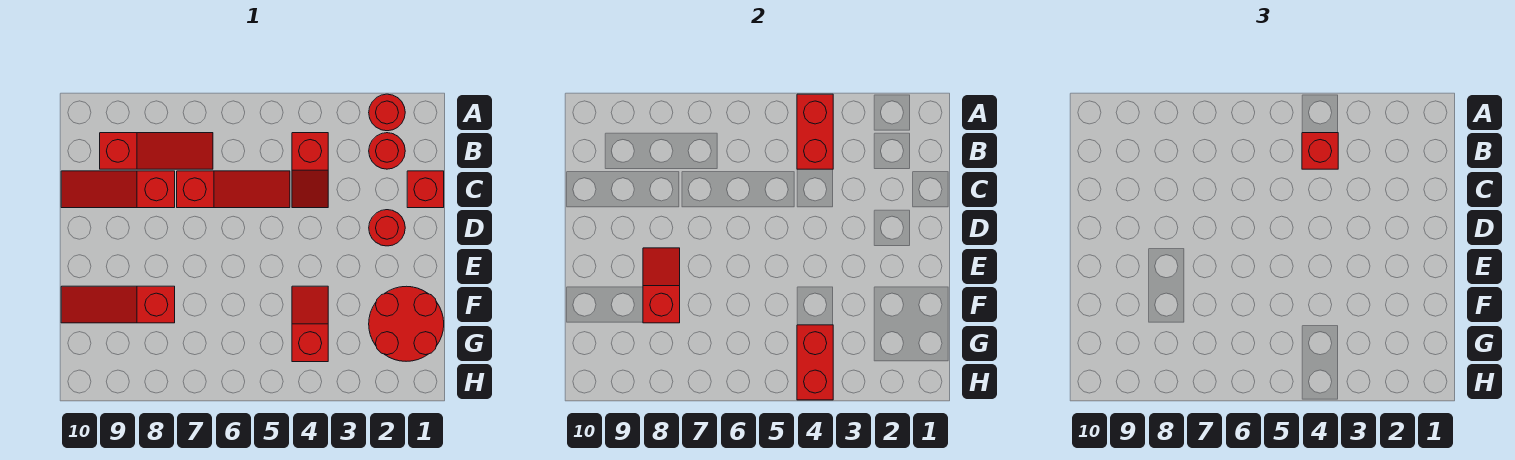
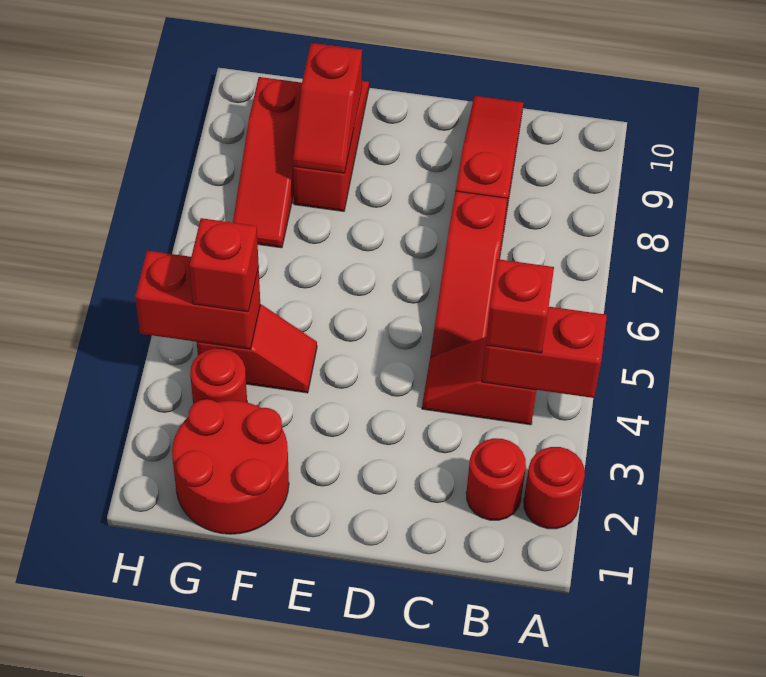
red slope B7:B9 level 1 top 9 -> red slope G7:G9 level 1 top 9
red brick C1 level 1 -> red brick G4 level 3
red round brick D2 level 1 -> red round brick G3 level 1
red slope E8:F8 level 2 top F -> red slope F8:F9 level 2 top 9

